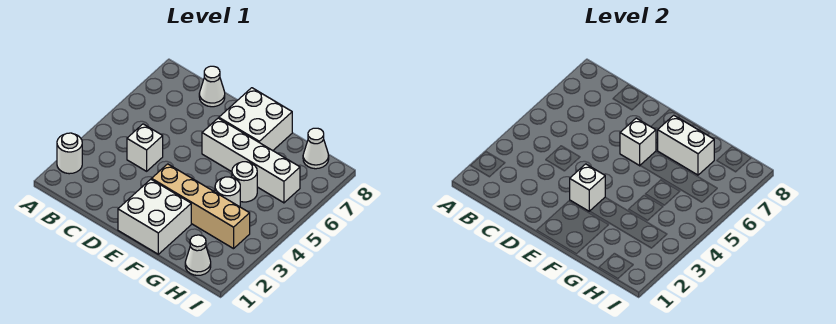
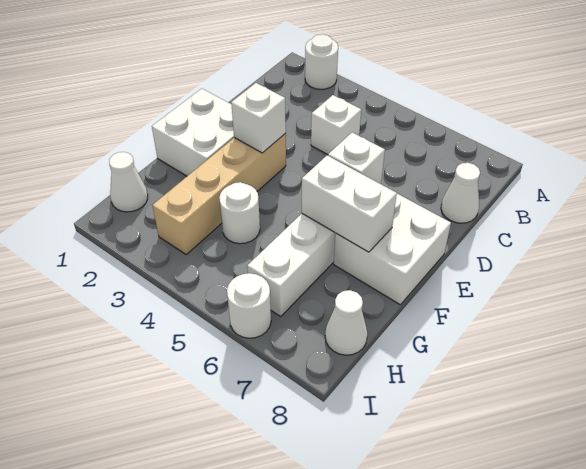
white brick F7:G7 level 2 -> white brick F6:F7 level 2
white round brick G5 level 1 -> white round brick I6 level 1

